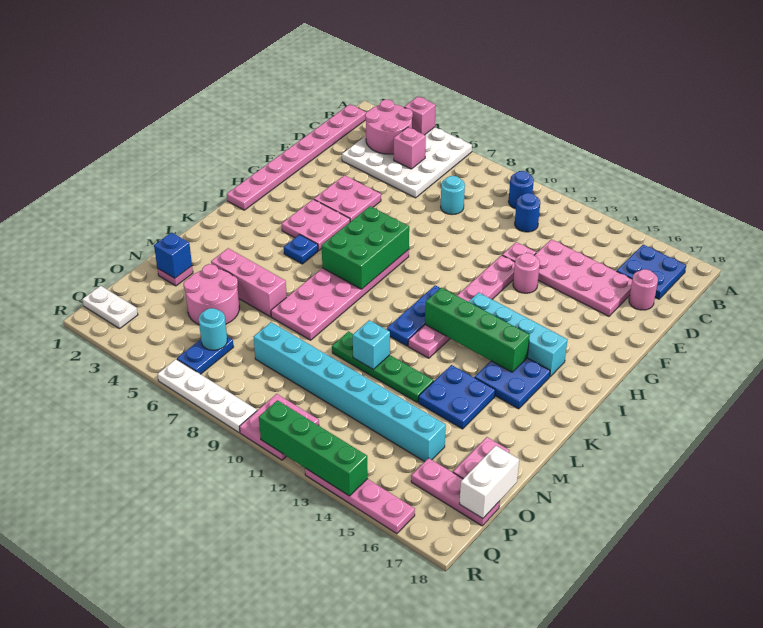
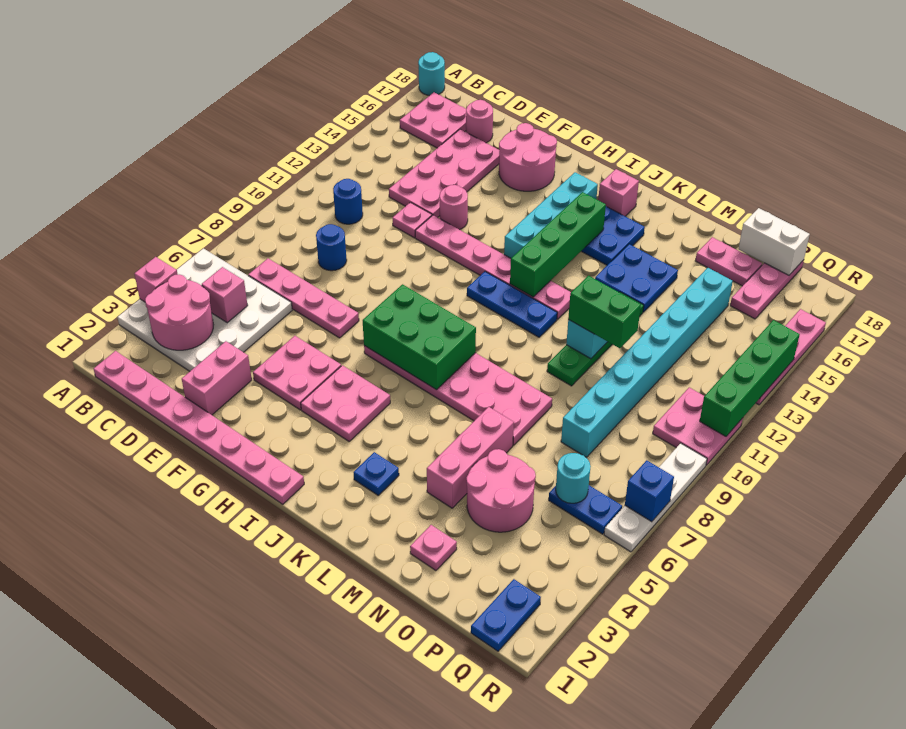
blue round brick B10 level 1 -> blue round brick D9 level 1
blue plate B16:C17 level 1 -> pink plate B16:C17 level 1
none -> pink plate C7:F7 level 1
cyan round brick D8 level 1 -> cyan round brick A18 level 1
none -> pink brick E2:E3 level 1
none -> pink round brick F16:G17 level 1
blue plate J5 level 1 -> blue plate K3 level 1
none -> pink brick J17 level 1
none -> green brick M11:N11 level 3
blue brick N2 level 2 -> blue brick R7 level 2
white plate Q1:Q2 level 1 -> blue plate Q1:Q2 level 1

